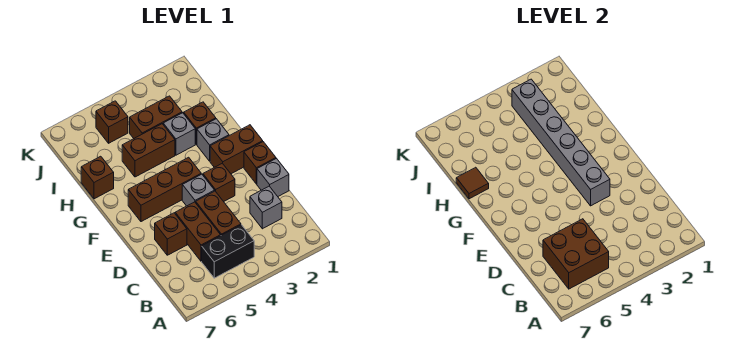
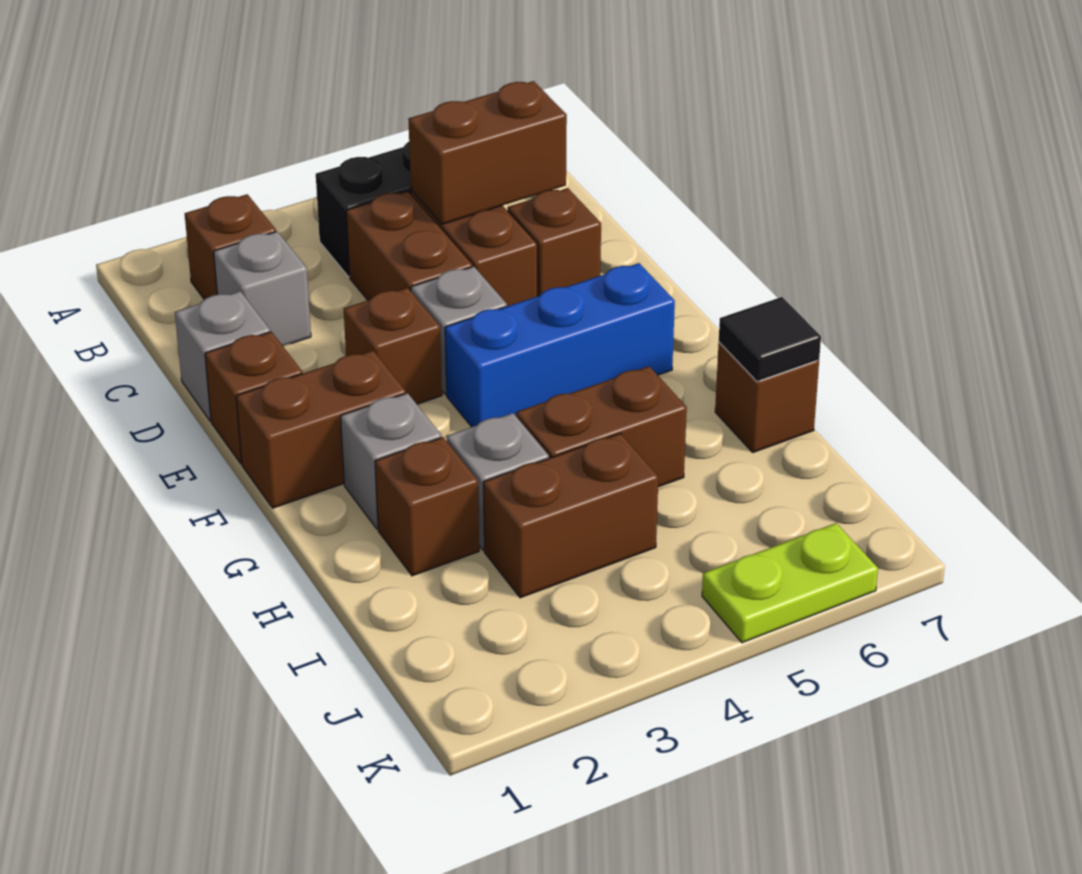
brown brick B5:C6 level 2 -> brown brick C5:C6 level 2
grey brick E3:J3 level 2 -> none
brown brick F4:F6 level 1 -> blue brick F4:F6 level 1
brown tile H7 level 2 -> black tile H7 level 2
brown brick J5 level 1 -> brown brick B2 level 1
none -> lime plate K5:K6 level 1

